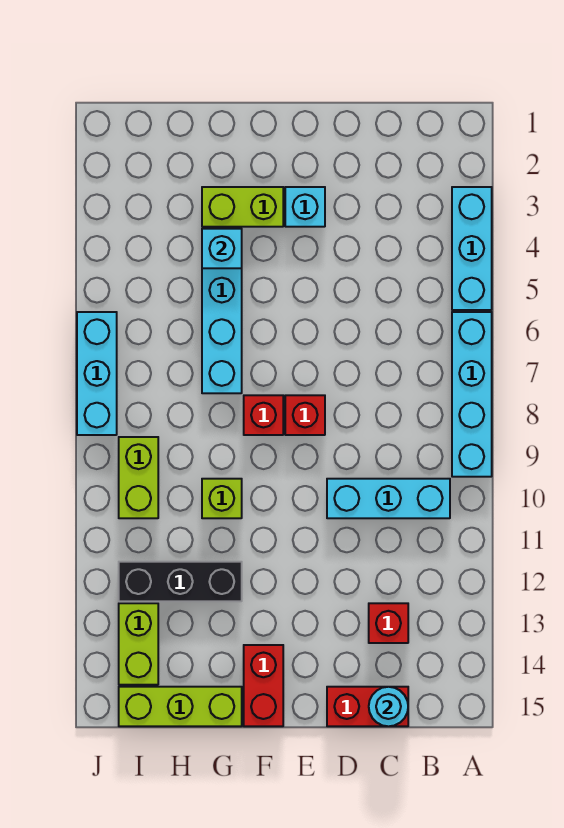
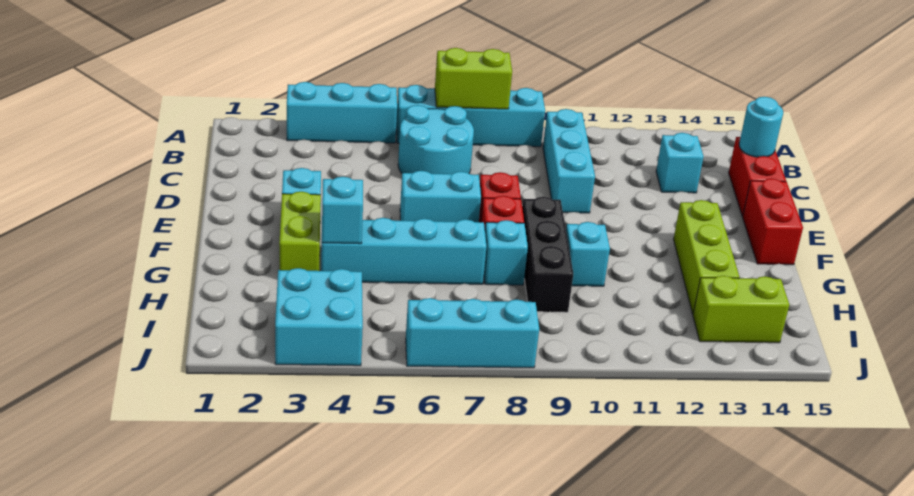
none -> cyan round brick B6:C7 level 1
red brick C13 level 1 -> cyan brick C13 level 1
none -> cyan brick E6:E7 level 1
red brick F14:F15 level 1 -> red brick E15:F15 level 1
none -> cyan brick G8 level 1
lime brick G10 level 1 -> cyan brick G10 level 1
black brick G12:I12 level 1 -> black brick F9:H9 level 1
lime brick G15:I15 level 1 -> lime brick F13:H13 level 1
none -> cyan brick I3:J4 level 1
lime brick I9:I10 level 1 -> lime brick A7:A8 level 2

